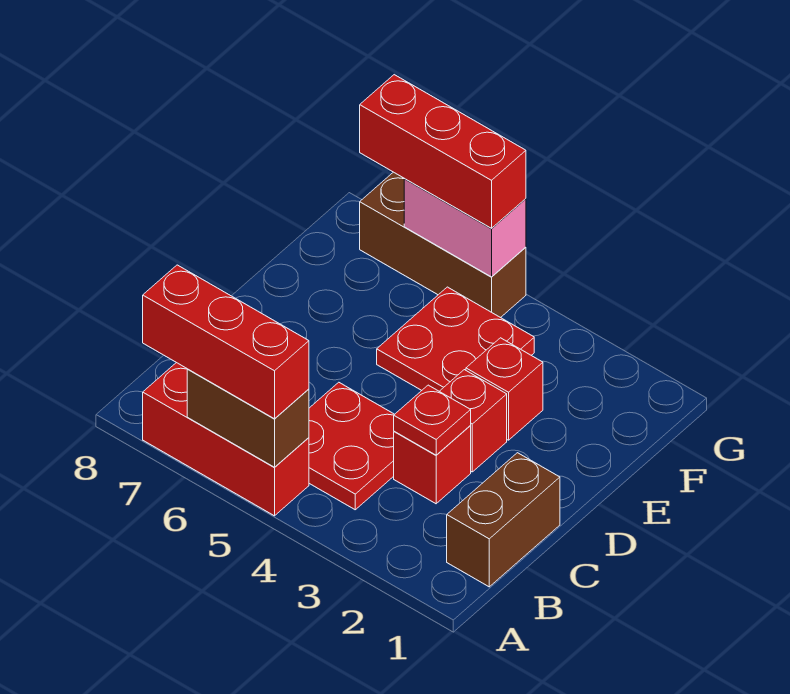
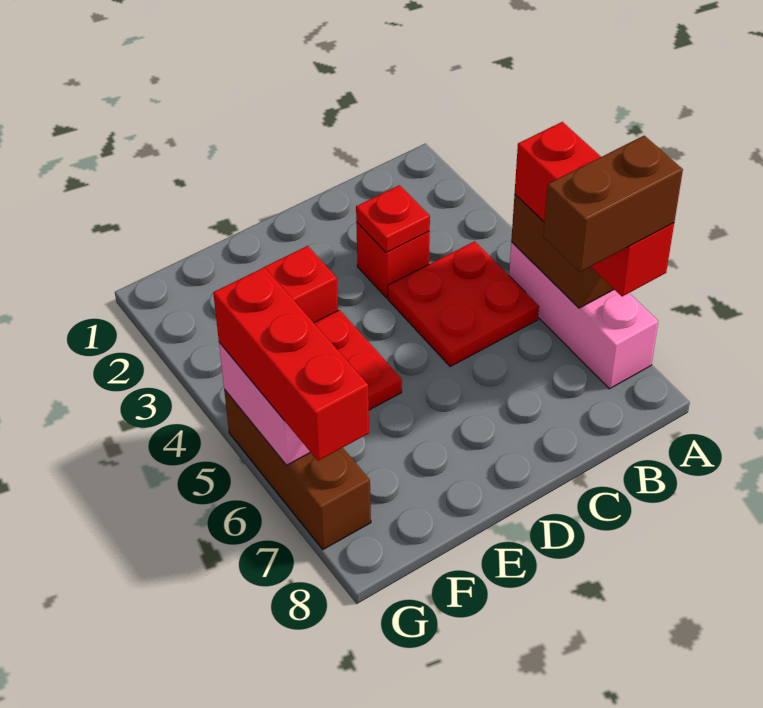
red brick A5:A7 level 1 -> pink brick A5:A7 level 1
brown brick B1:C1 level 1 -> brown brick A7:B7 level 4
red brick D3 level 1 -> none

